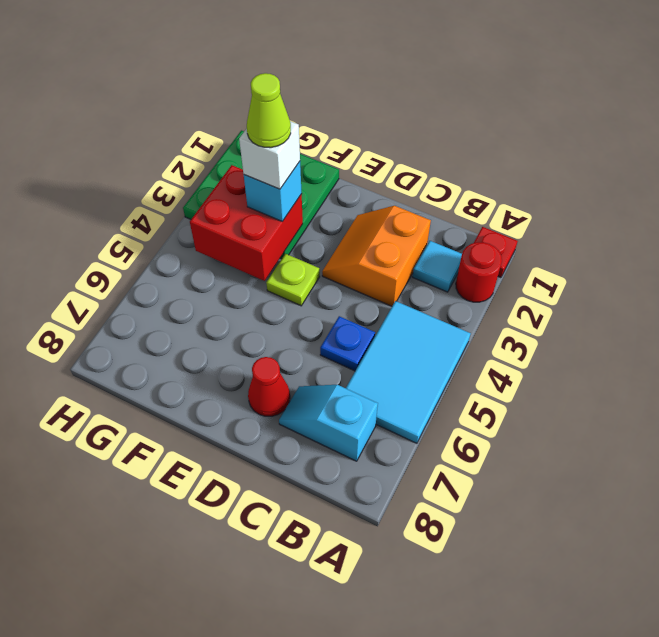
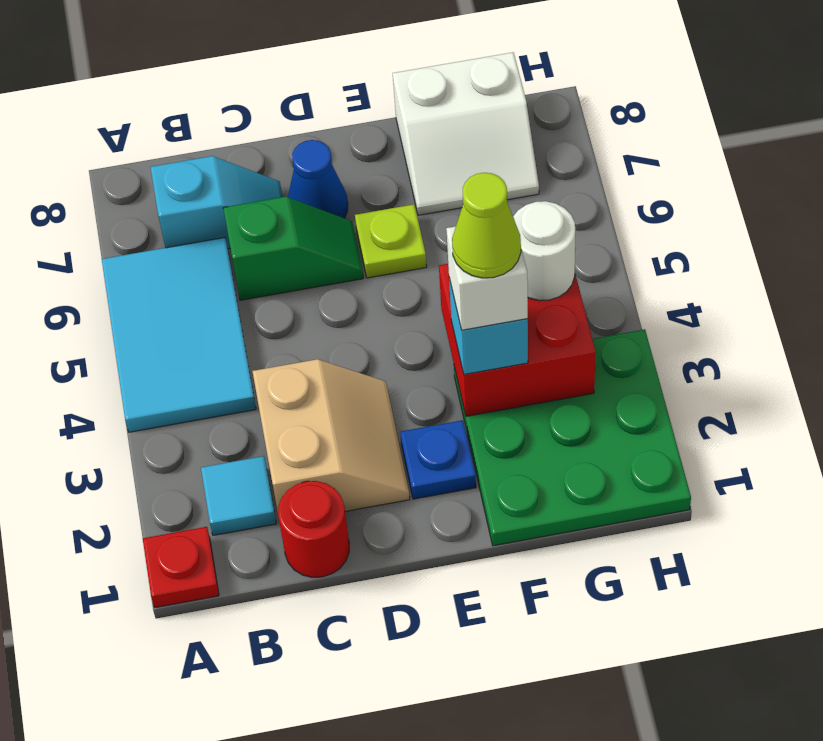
red round brick A2 level 1 -> red round brick C1 level 1
orange slope C2:D3 level 1 top C -> tan slope C2:D3 level 1 top C
blue plate C5 level 1 -> blue plate E2 level 1
none -> green slope C6:D6 level 1 top C
red cone D7 level 1 -> blue cone D7 level 1
lime plate E4 level 1 -> lime plate E6 level 1
none -> white slope F7:G8 level 1 top 8
none -> white round brick G4 level 3

